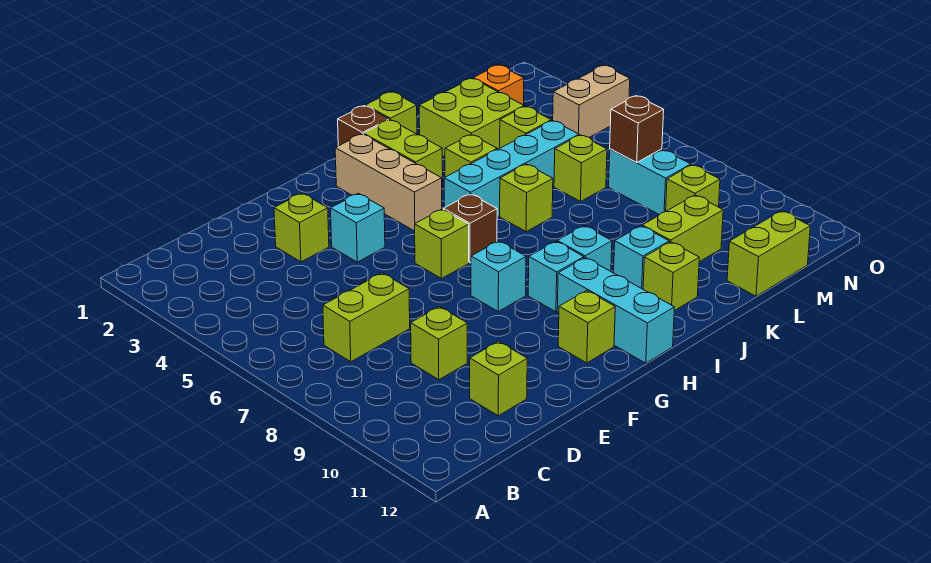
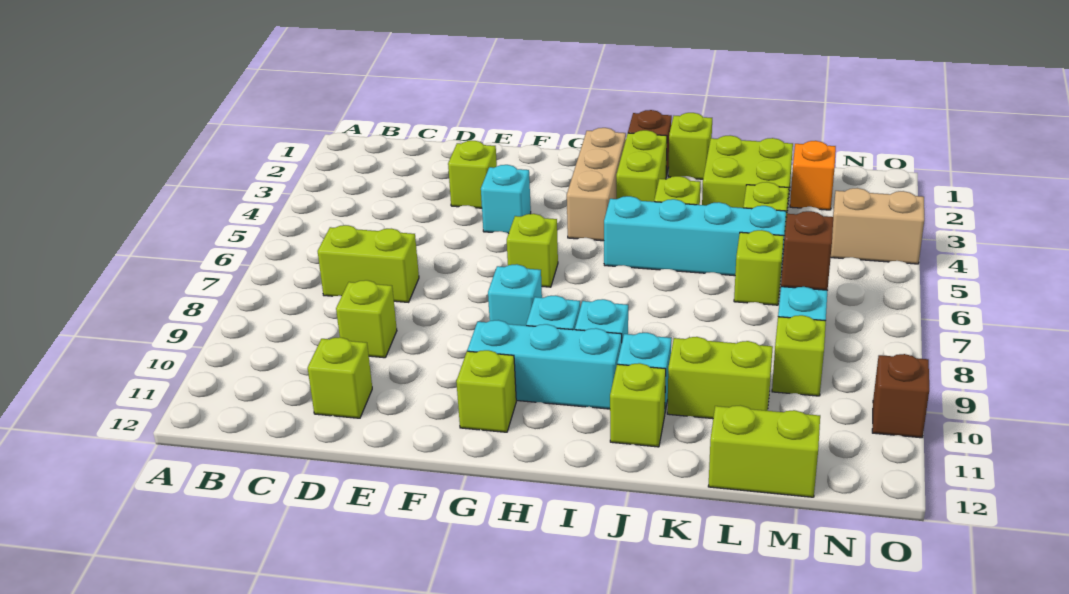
brown brick H6 level 1 -> brown brick O10 level 1
cyan brick H10:H12 level 1 -> cyan brick G10:I10 level 1
lime brick J6 level 1 -> none

